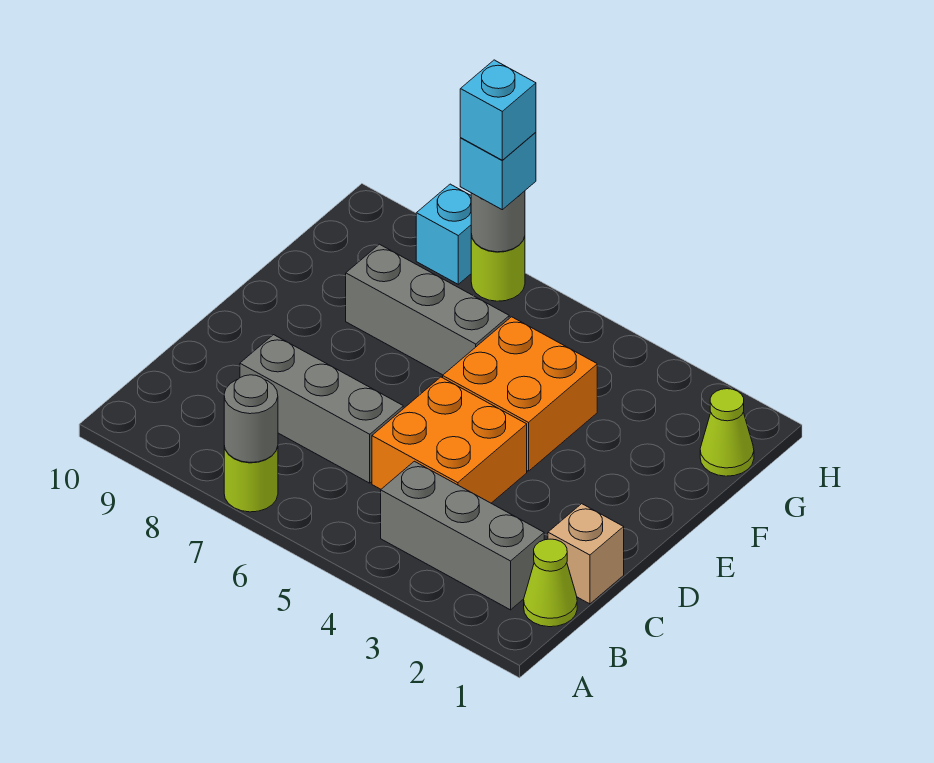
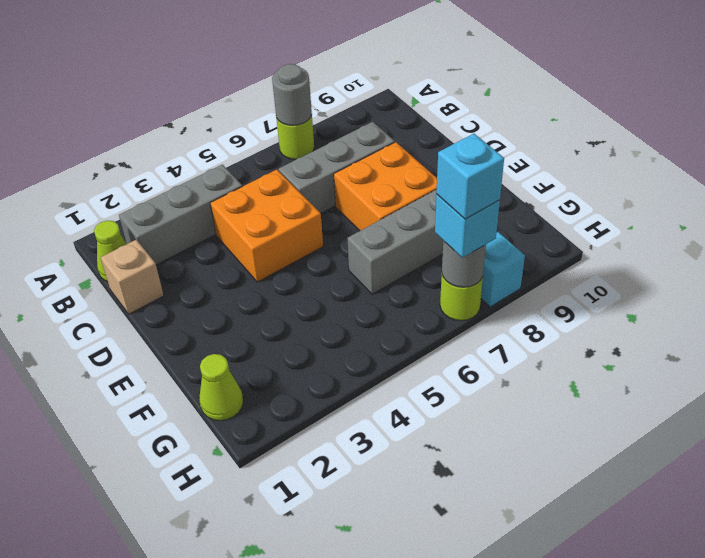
orange brick E4:F5 level 1 -> orange brick D7:E8 level 1

